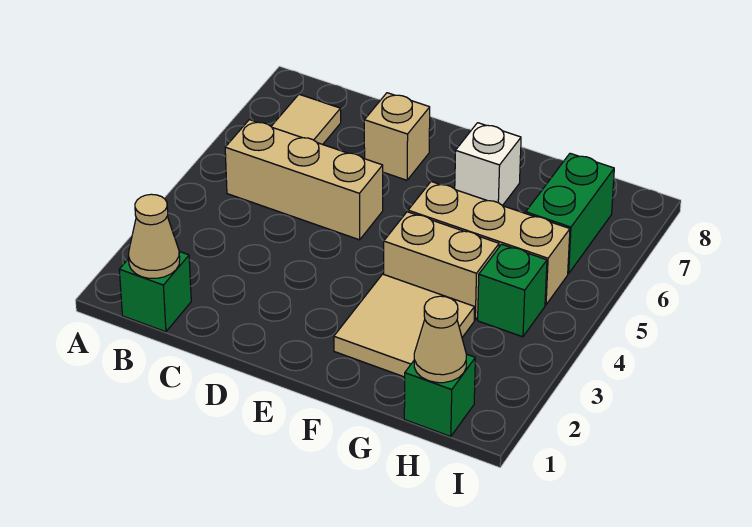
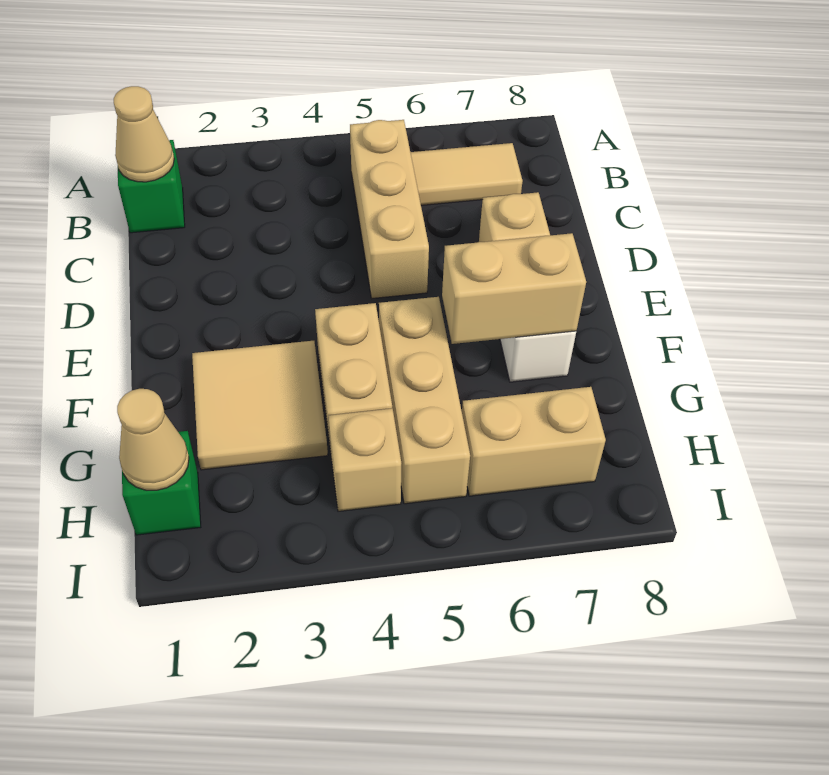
none -> tan brick F6:F7 level 2
green brick H4 level 1 -> tan brick H4 level 1
green brick H6:H7 level 1 -> tan brick H6:H7 level 1

